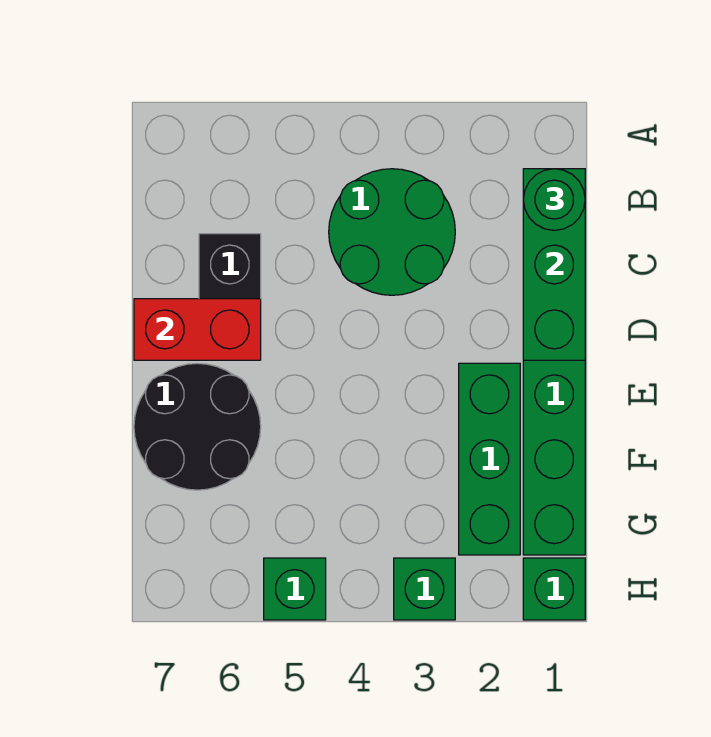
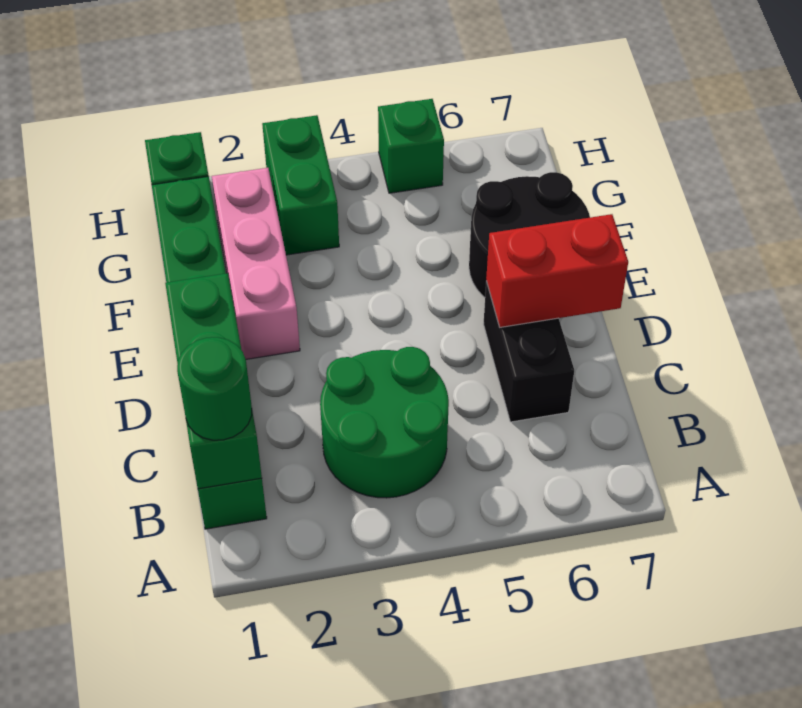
green brick E2:G2 level 1 -> pink brick E2:G2 level 1
green brick H3 level 1 -> green brick G3:H3 level 1

